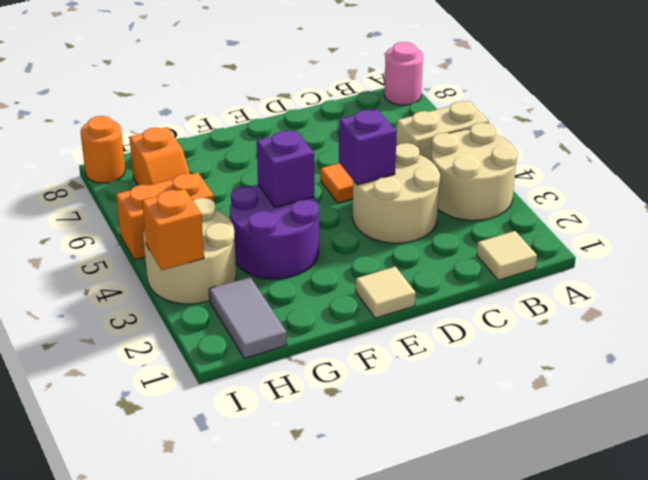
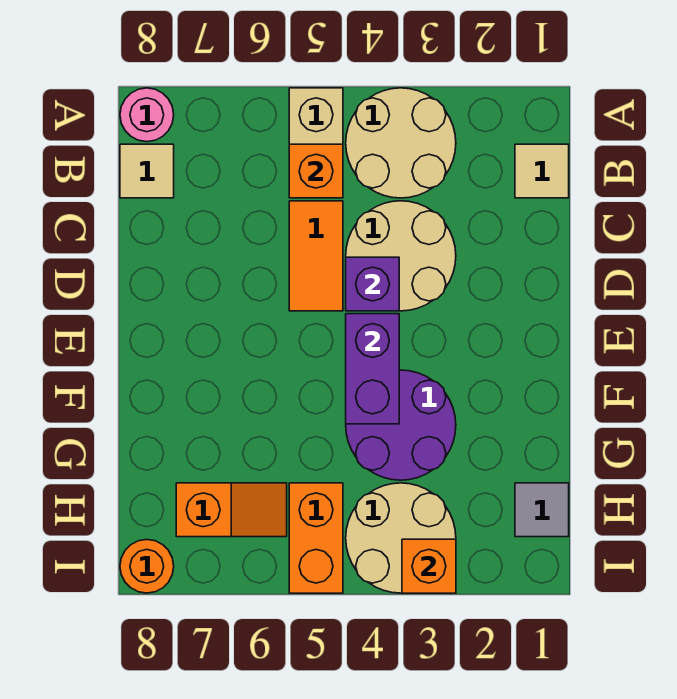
none -> orange brick B5 level 2
tan tile E1 level 1 -> tan tile B8 level 1
purple brick F4 level 2 -> purple brick E4:F4 level 2
grey tile H1:H2 level 1 -> grey tile H1 level 1

